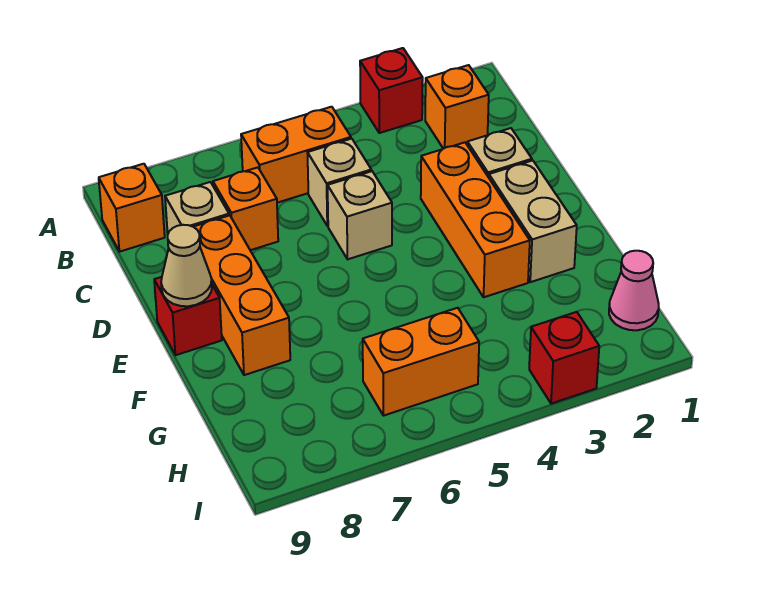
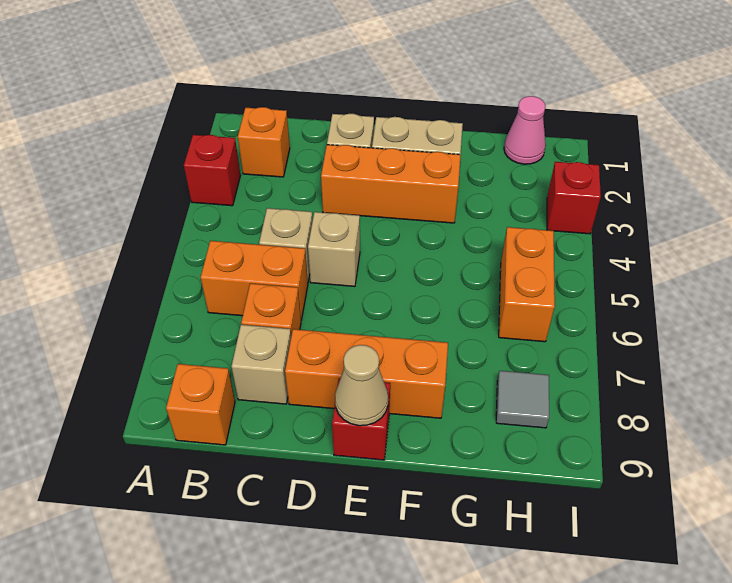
orange brick B5:B6 level 1 -> orange brick B6:C6 level 1
none -> grey tile H8 level 1

